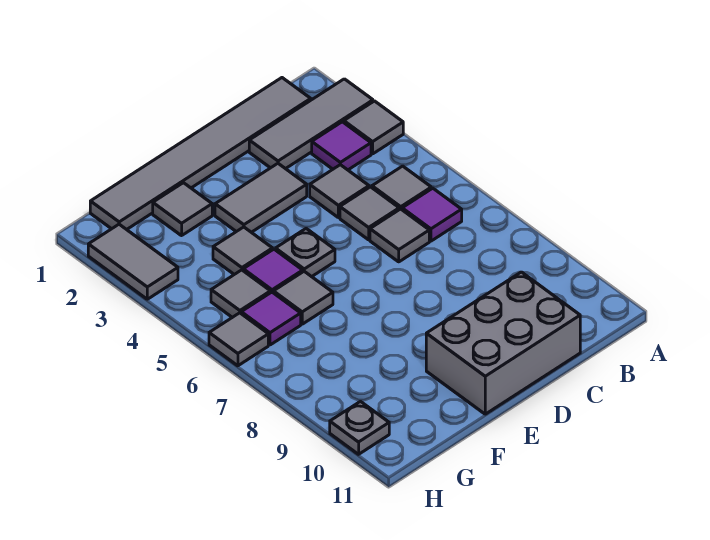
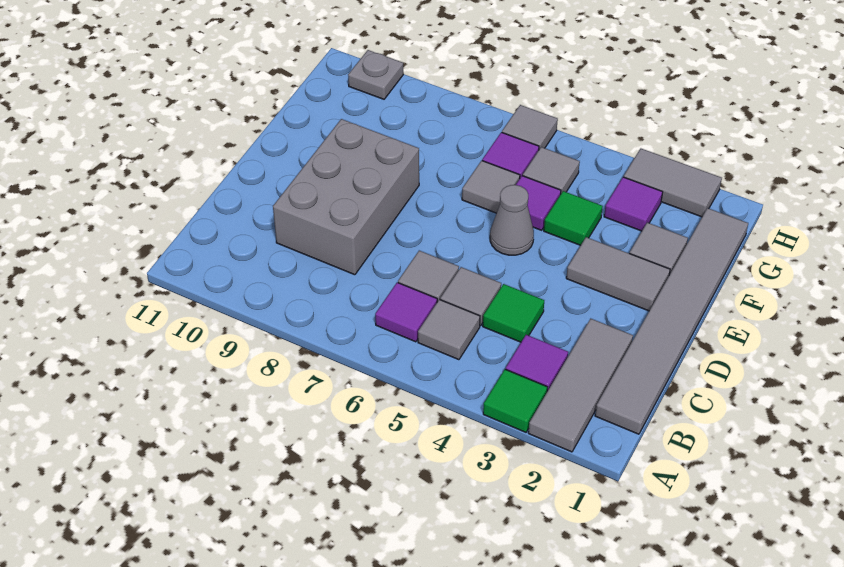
grey tile A3 level 1 -> green tile A3 level 1
grey tile C4 level 1 -> green tile C4 level 1
grey brick C10:E11 level 1 -> grey brick C8:E9 level 1
grey tile D3:E3 level 1 -> grey tile E2:E3 level 1
grey plate E5 level 1 -> grey cone E5 level 1
grey tile F4 level 1 -> green tile F4 level 1
none -> purple tile G3 level 1

